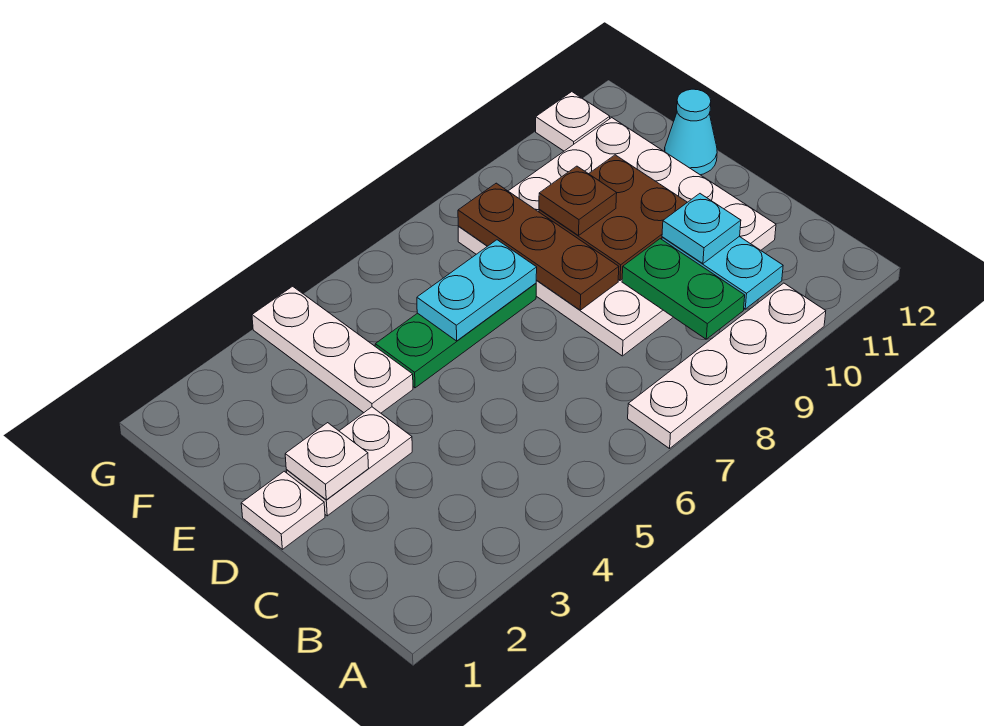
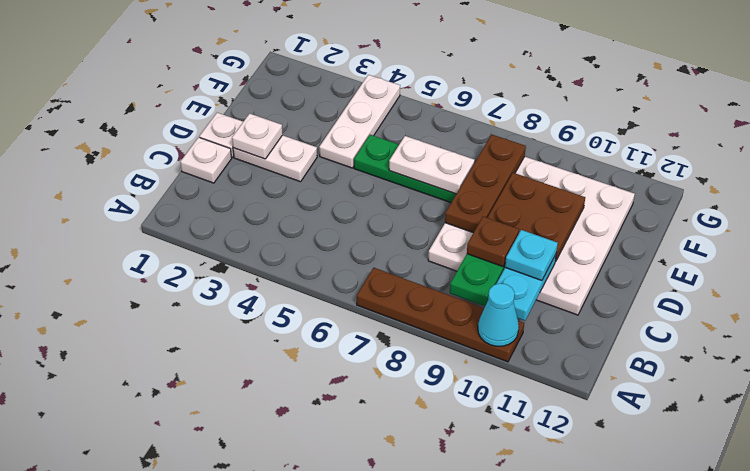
white plate A7:A10 level 1 -> brown plate A7:A10 level 1
cyan plate E6:E7 level 2 -> white plate E6:E7 level 2
brown plate E9 level 3 -> brown plate C9 level 3
cyan cone E12 level 1 -> cyan cone A10 level 2
white plate G11 level 1 -> white plate C1 level 1

